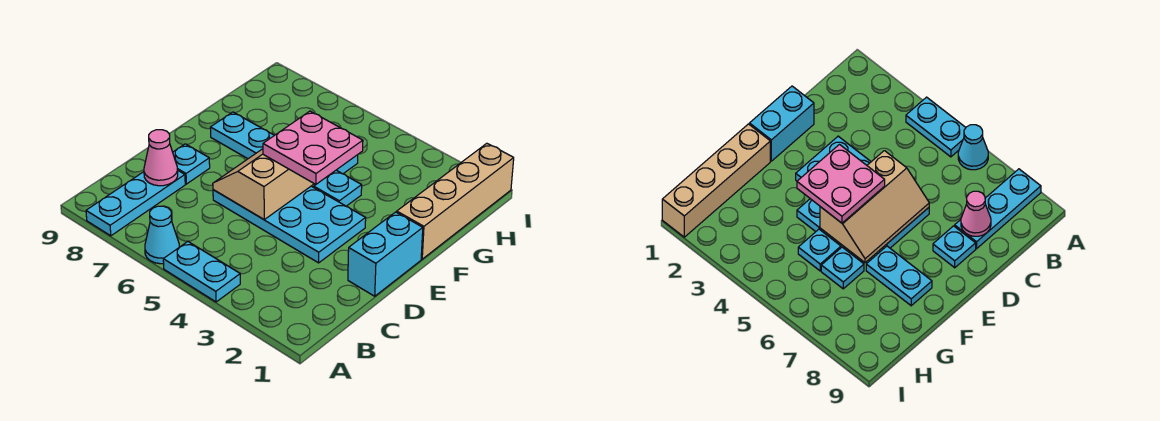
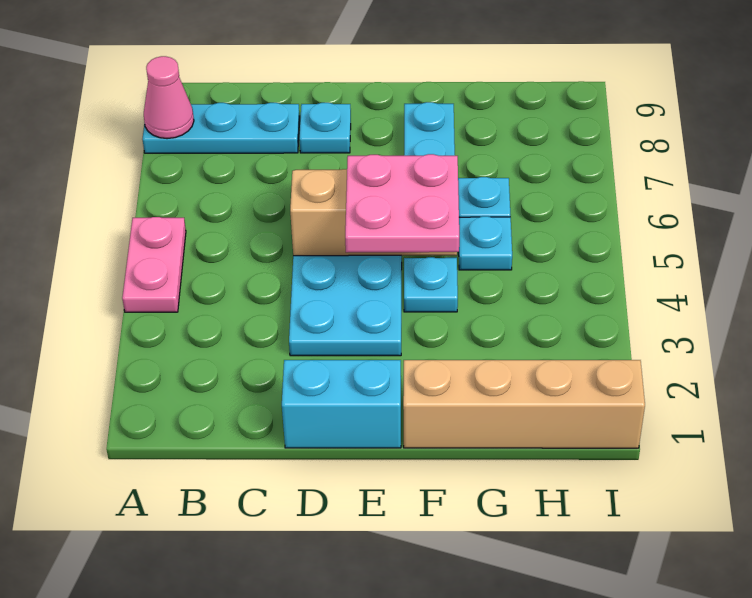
cyan plate A4:A5 level 1 -> pink plate A4:A5 level 1
cyan cone A6 level 1 -> none
pink cone C8 level 2 -> pink cone A8 level 2

